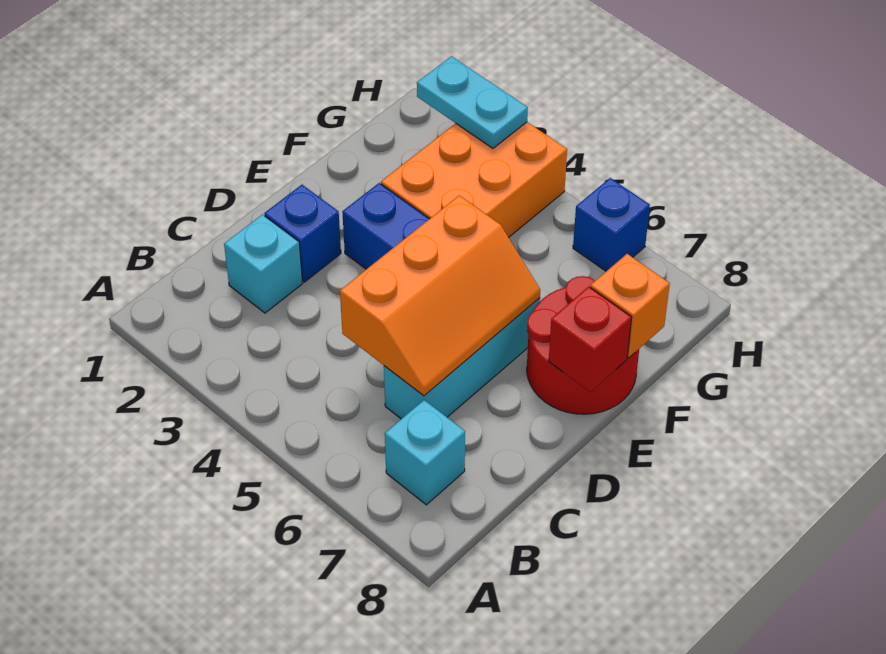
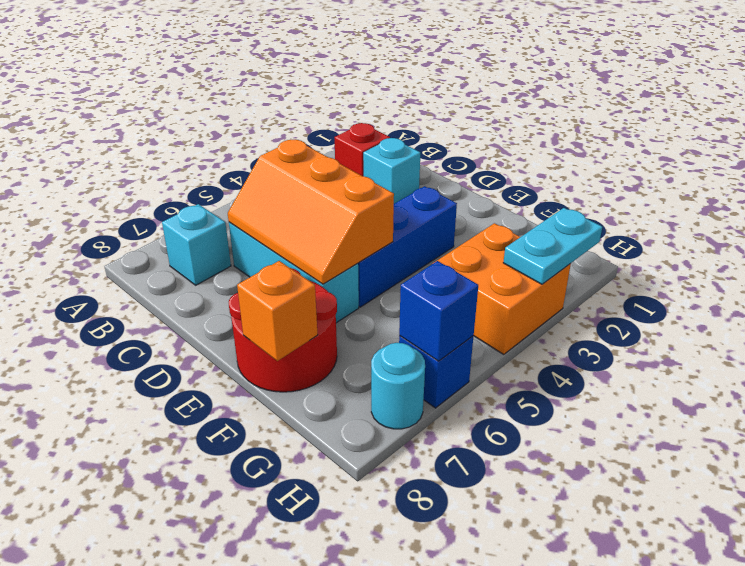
blue brick D2 level 1 -> blue brick H6 level 2
red brick E8 level 2 -> red brick B2 level 1
orange brick F3:H4 level 1 -> orange brick G3:H4 level 1
none -> cyan round brick H7 level 1

